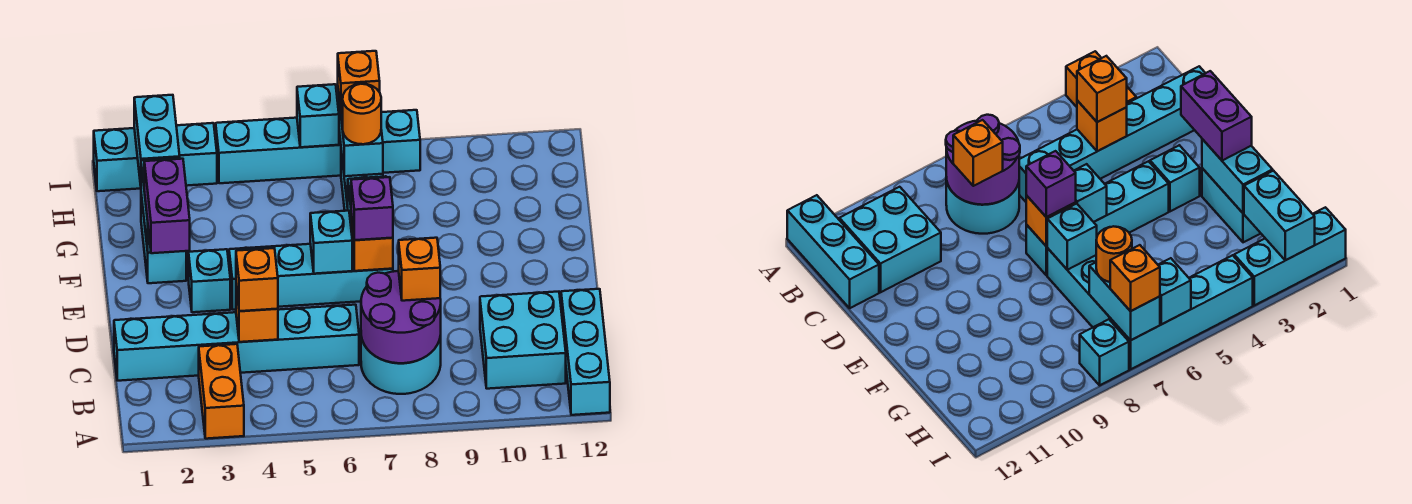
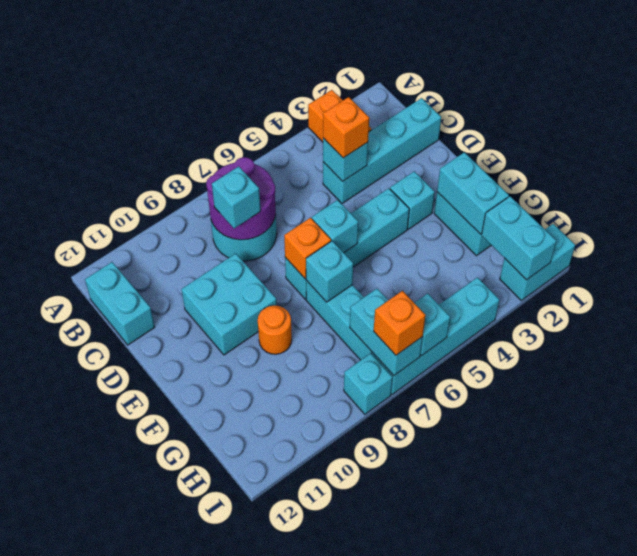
cyan brick A12:C12 level 1 -> cyan brick B12:C12 level 1
cyan brick B10:C11 level 1 -> cyan brick D9:E10 level 1
cyan brick C1:C6 level 1 -> cyan brick C1:C4 level 1
orange brick C4 level 2 -> cyan brick C4 level 2
orange brick C8 level 3 -> cyan brick C8 level 3
purple brick E2:F2 level 3 -> none
purple brick E7 level 3 -> none
orange round brick H7 level 3 -> orange round brick F9 level 1
cyan brick I1:I3 level 1 -> cyan brick I1:I2 level 1

